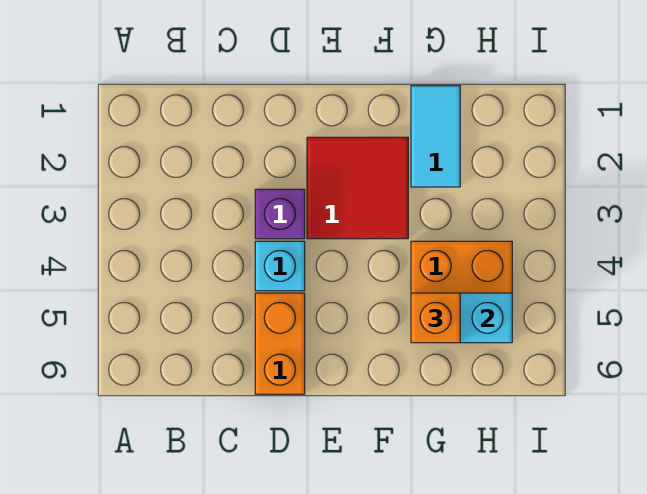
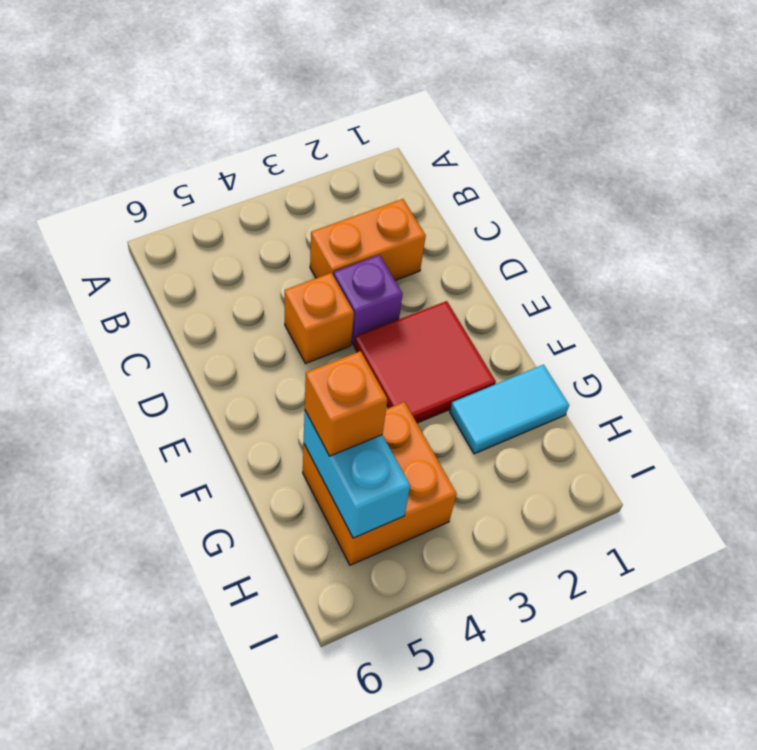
cyan brick D4 level 1 -> orange brick D4 level 1
orange brick D5:D6 level 1 -> orange brick C2:C3 level 1

